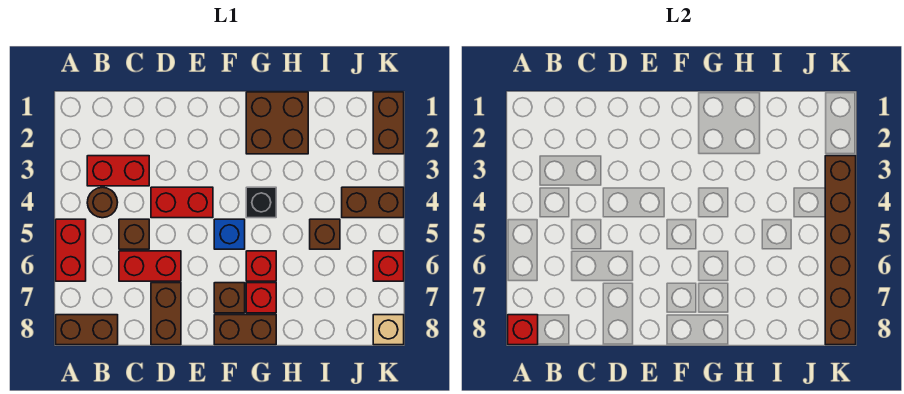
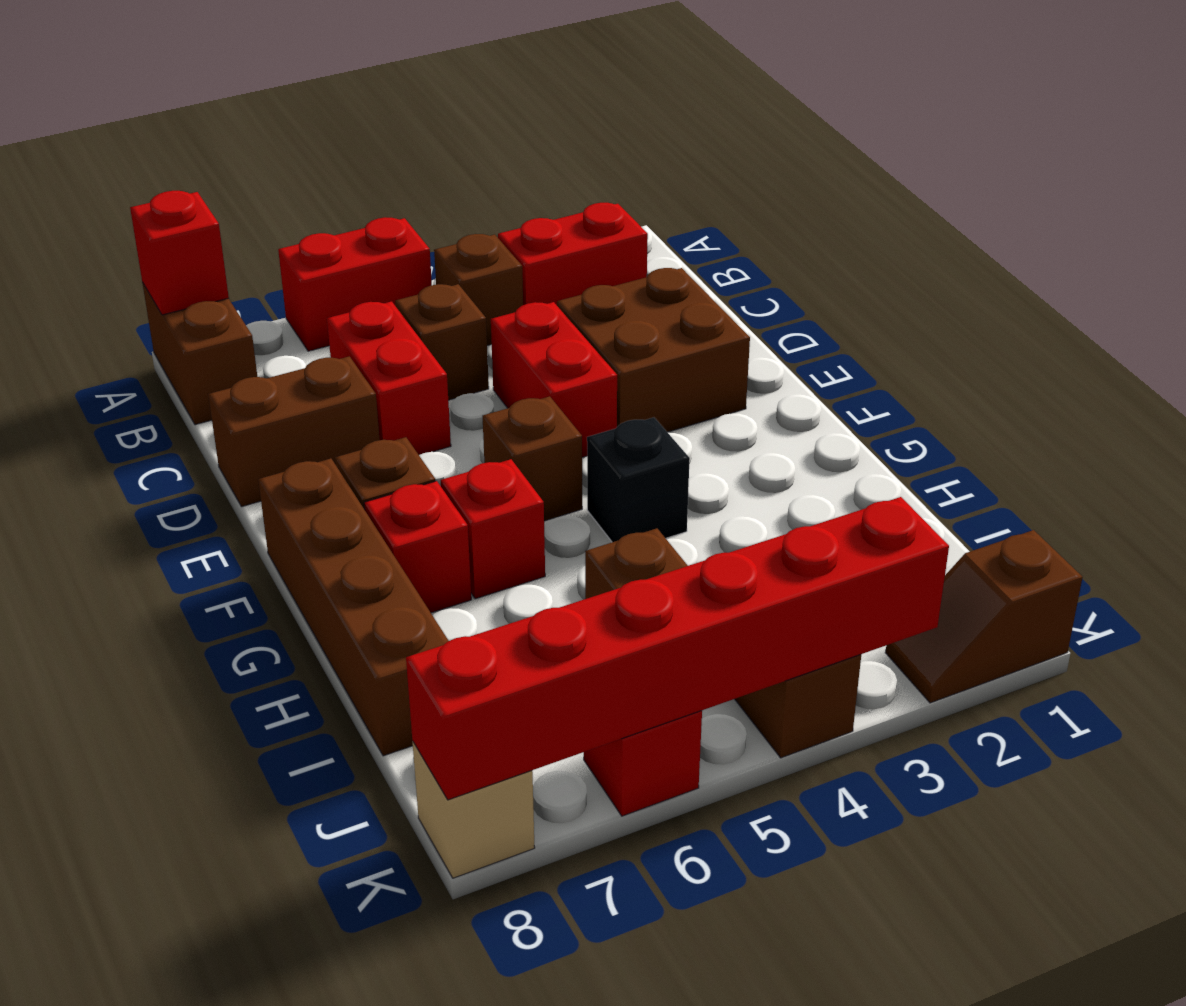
red brick B3:C3 level 1 -> red brick B2:B3 level 1
brown round brick B4 level 1 -> brown brick B4 level 1
blue brick F5 level 1 -> brown brick F5 level 1
brown brick F8:G8 level 1 -> brown brick F8:I8 level 1
brown brick G1:H2 level 1 -> brown brick D2:E3 level 1
brown brick K1:K2 level 1 -> brown slope K1:K2 level 1 top 1
brown brick K3:K8 level 2 -> red brick K3:K8 level 2

